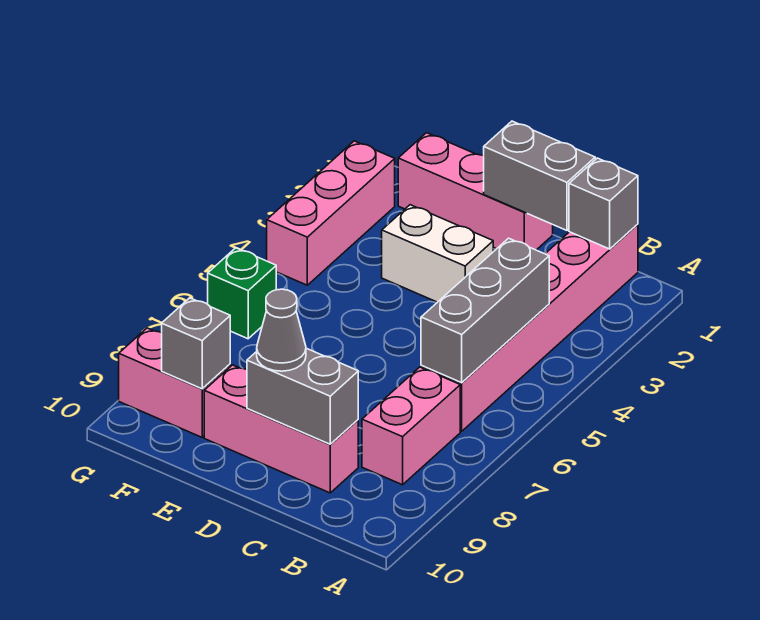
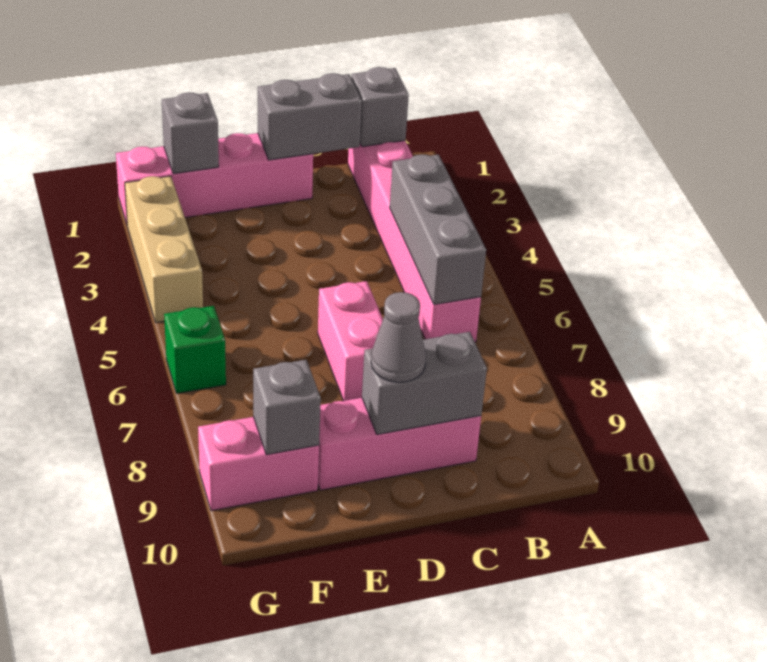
pink brick B7:B8 level 1 -> pink brick D6:D7 level 1
pink brick D1:F1 level 1 -> pink brick D1:G1 level 1
white brick D3:E3 level 1 -> none
none -> grey brick F1 level 2
pink brick G2:G4 level 1 -> tan brick G2:G4 level 1

